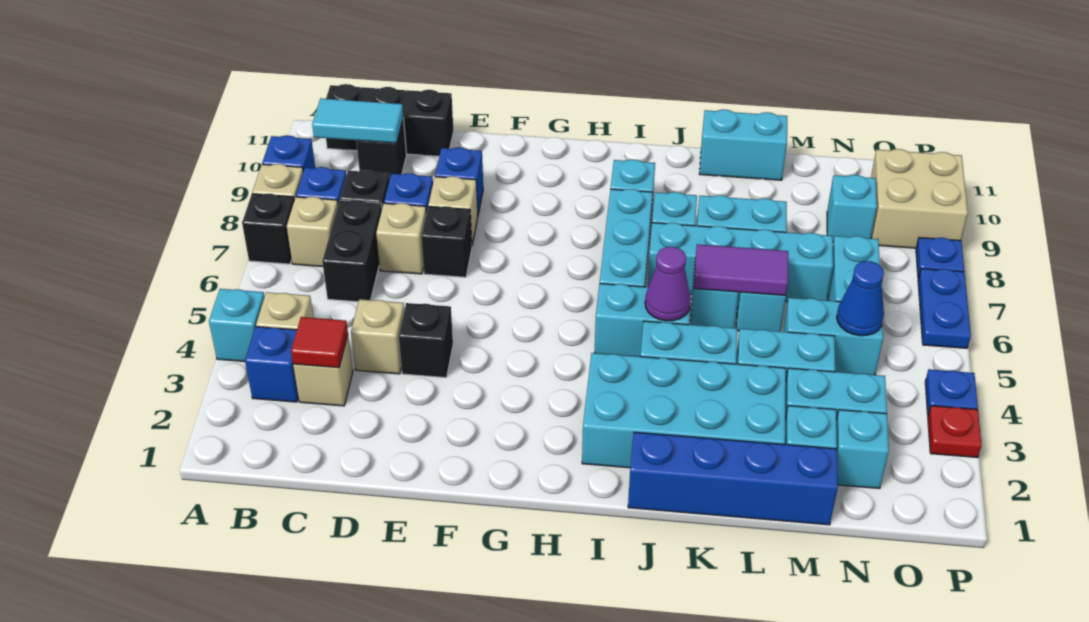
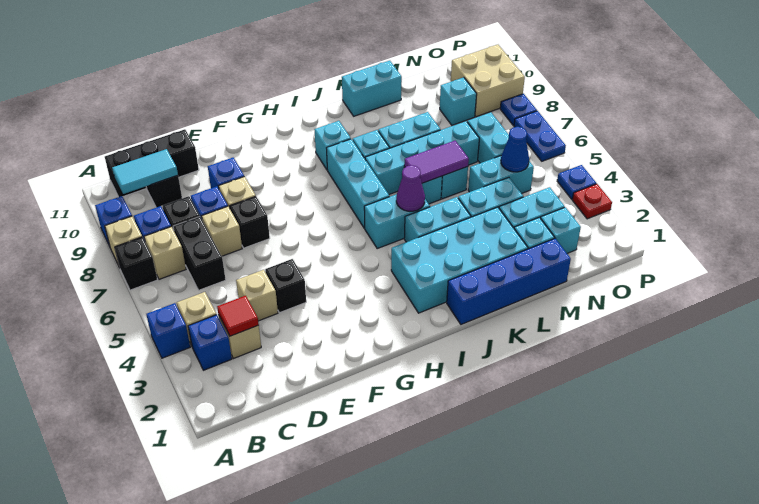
cyan brick A4 level 1 -> blue brick A4 level 1

